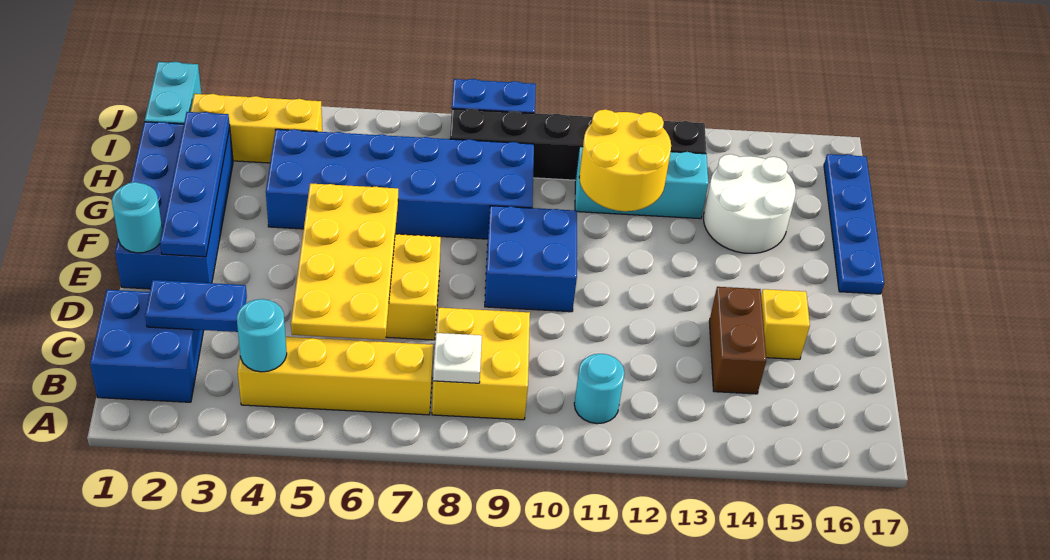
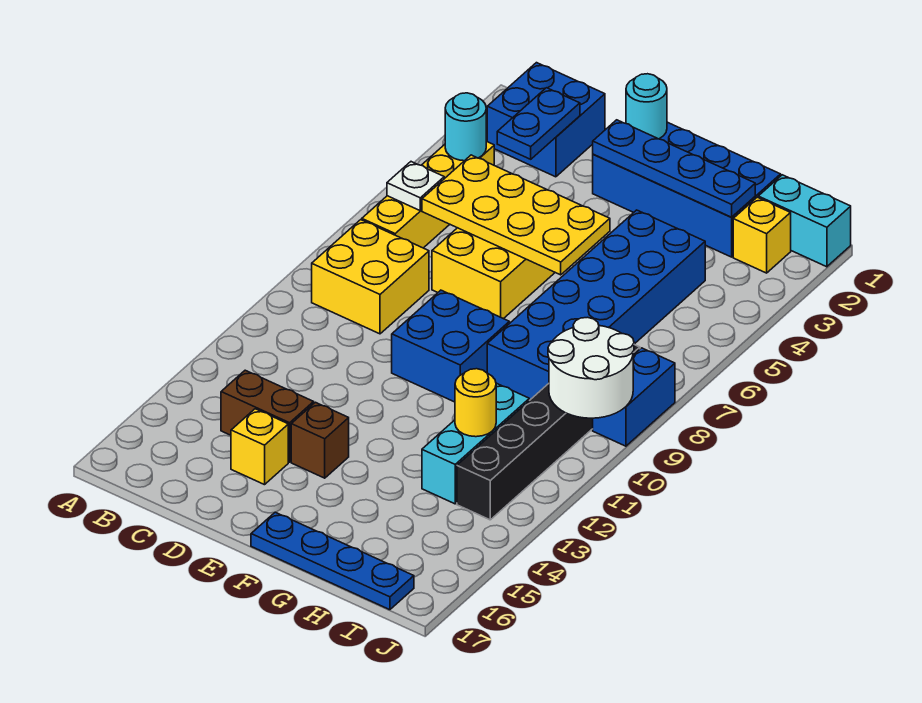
white plate B8 level 2 -> white plate B6 level 2
cyan round brick B11 level 1 -> none
none -> brown brick E14 level 1
yellow round brick G11:H12 level 2 -> yellow round brick H12 level 2
white round brick G14:H15 level 1 -> white round brick I9:J10 level 2
yellow brick I2:I4 level 1 -> yellow brick I2 level 1

